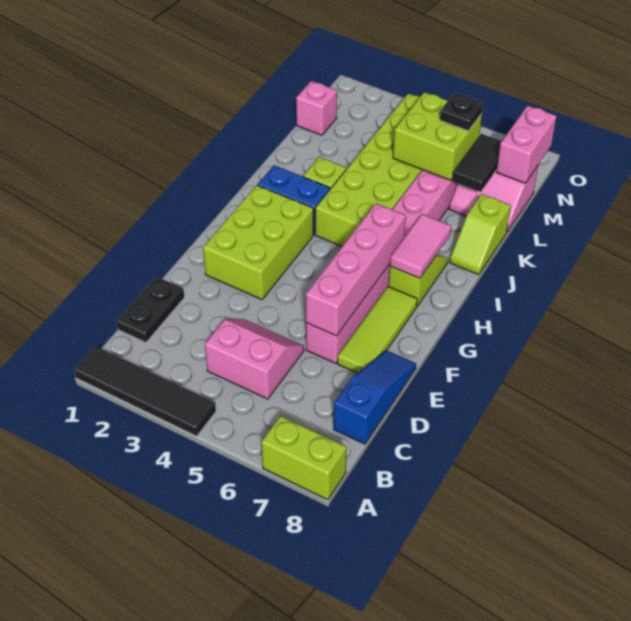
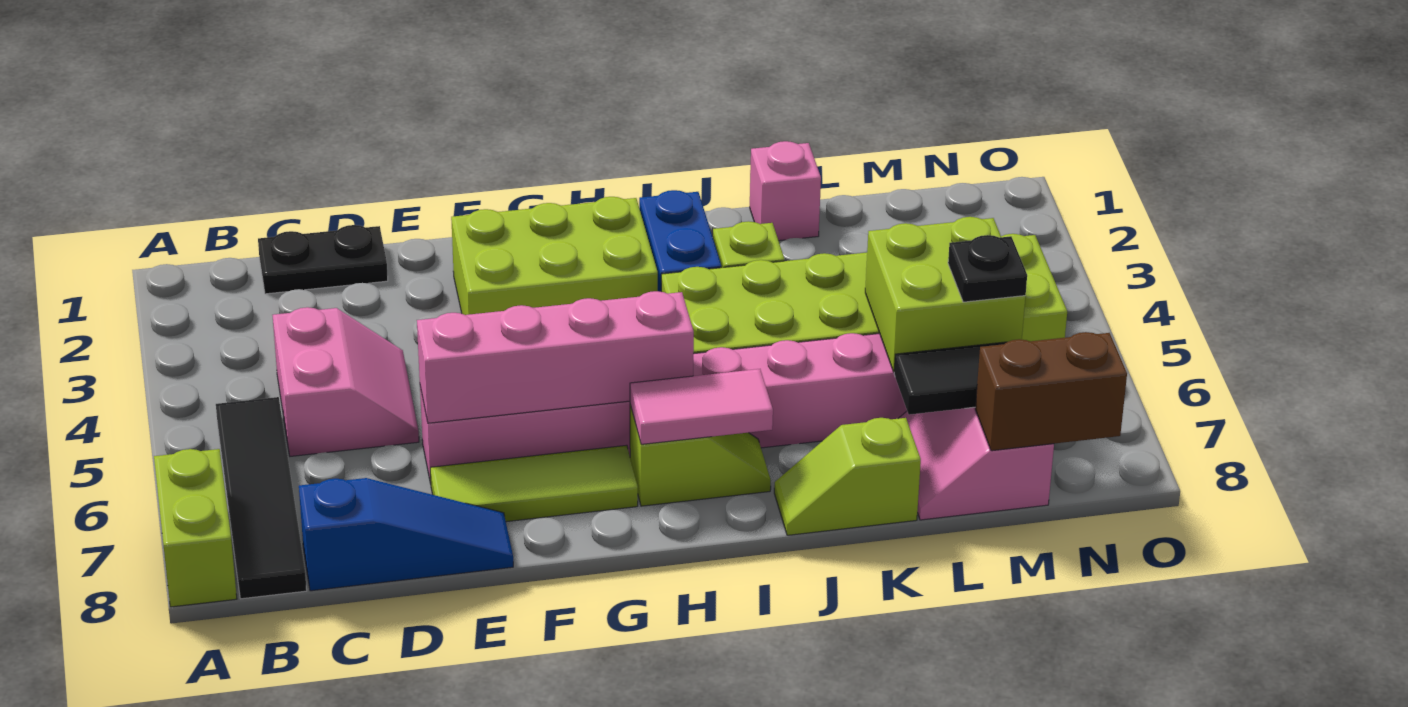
black tile A1:A4 level 1 -> black tile B5:B8 level 1
pink brick M1 level 1 -> pink brick K1 level 1
pink brick M8:N8 level 2 -> brown brick M8:N8 level 2

